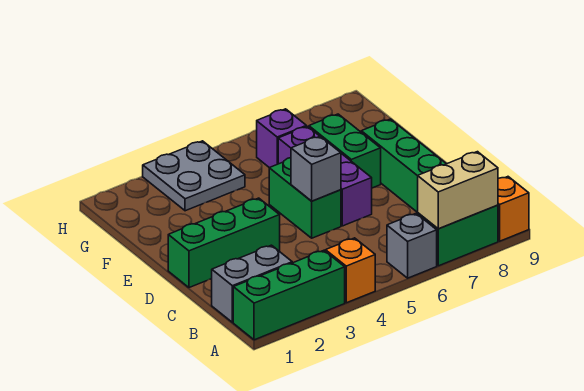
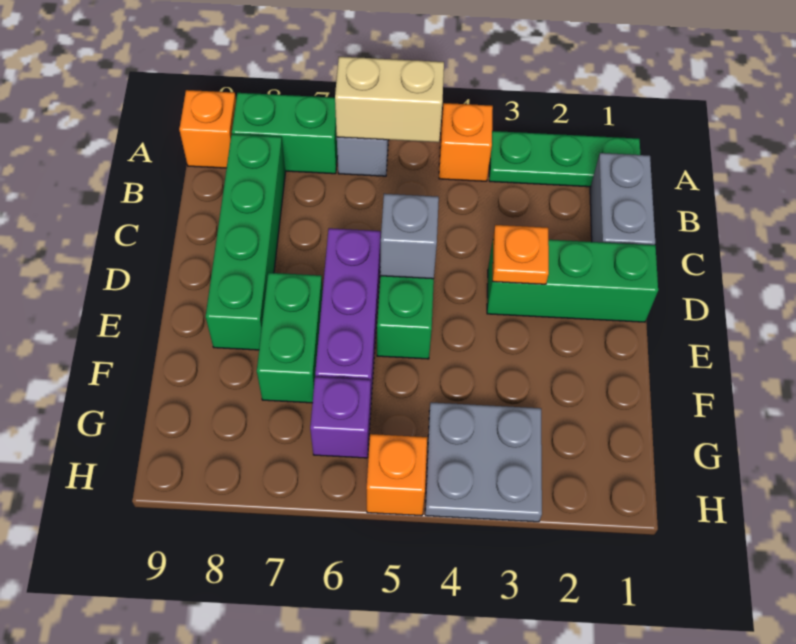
green brick A1:A3 level 1 -> green plate A1:A3 level 1
tan brick A7:A8 level 2 -> tan brick A5:A6 level 2
grey brick B1:B2 level 1 -> grey brick B1:C1 level 1
none -> orange plate D3 level 2
none -> orange brick H5 level 1

